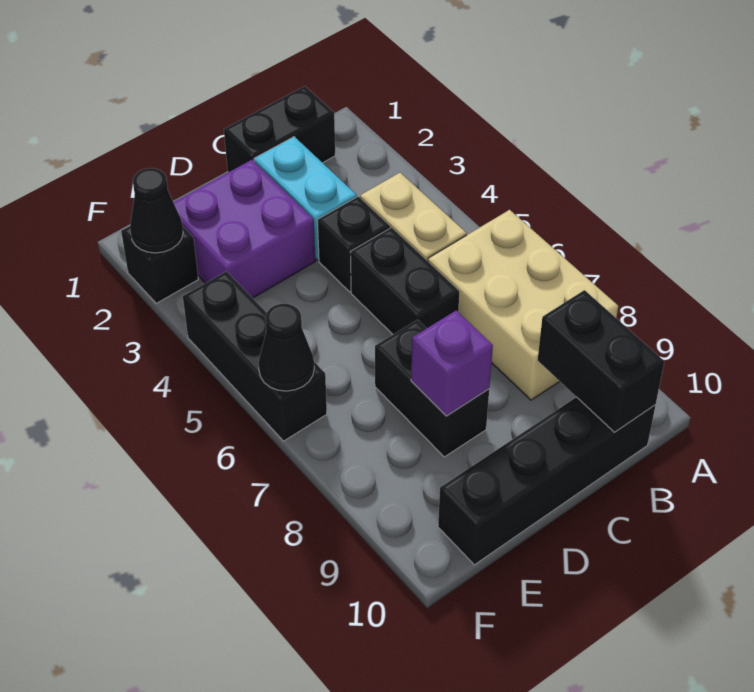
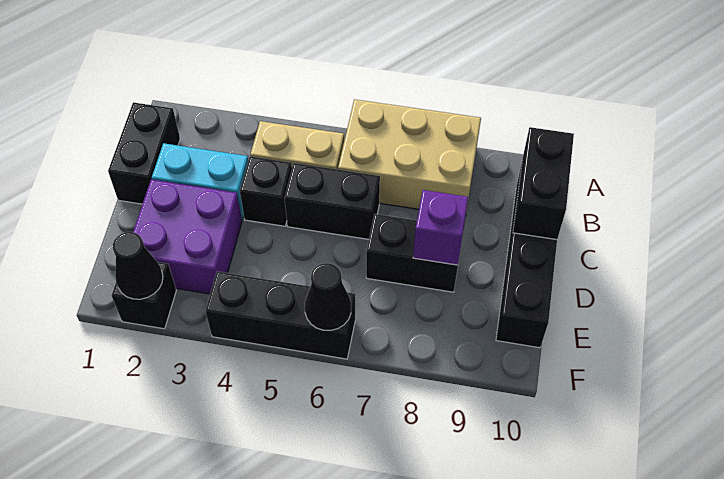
black brick B9:B10 level 2 -> black brick B10:C10 level 2

